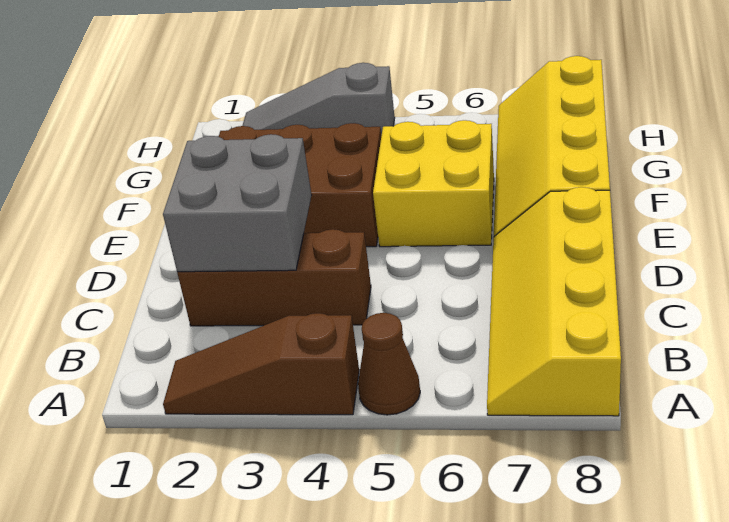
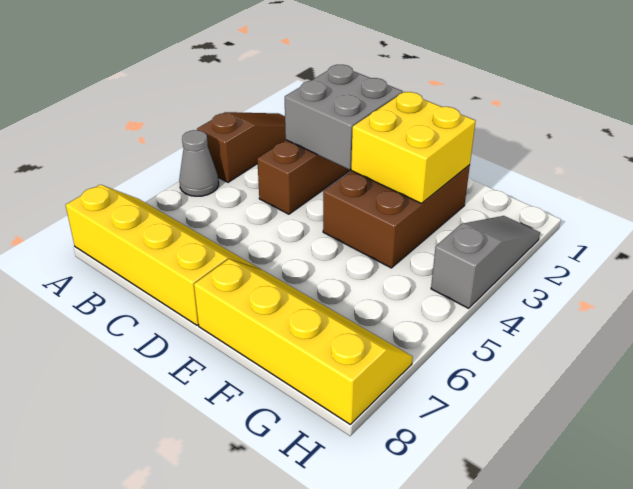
brown cone A5 level 1 -> grey cone A5 level 1
yellow brick E5:F6 level 1 -> yellow brick E2:F3 level 2

